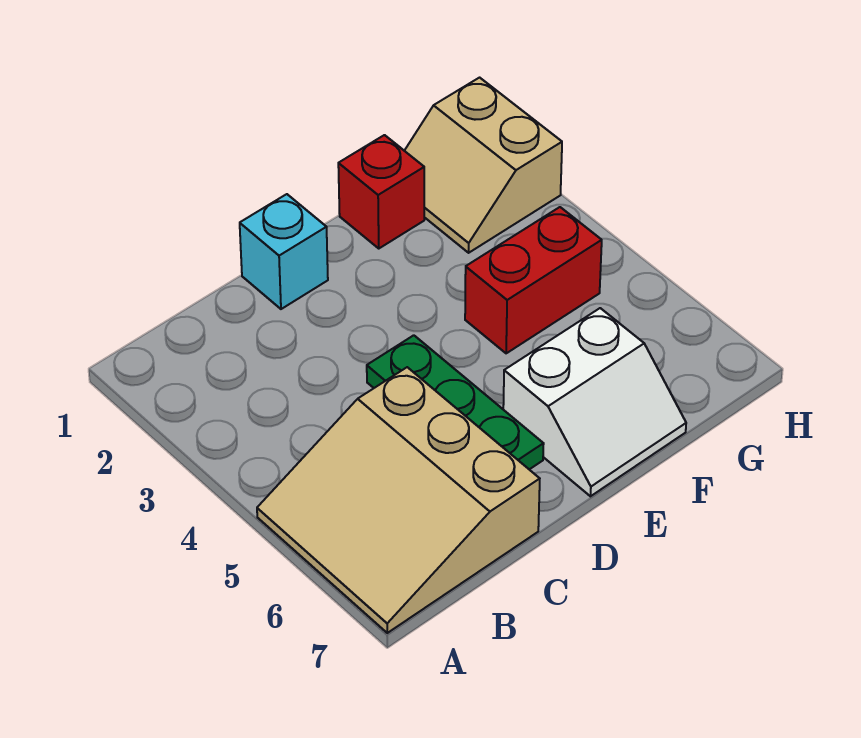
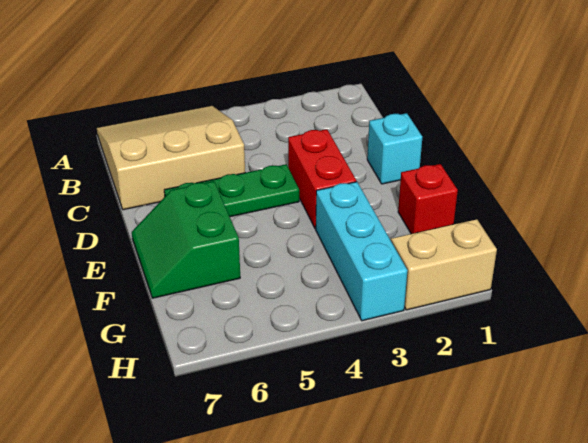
white slope E6:F7 level 1 top 6 -> green slope E6:F7 level 1 top 6
none -> cyan brick F3:H3 level 1
red brick F4:G4 level 1 -> red brick D3:E3 level 1

